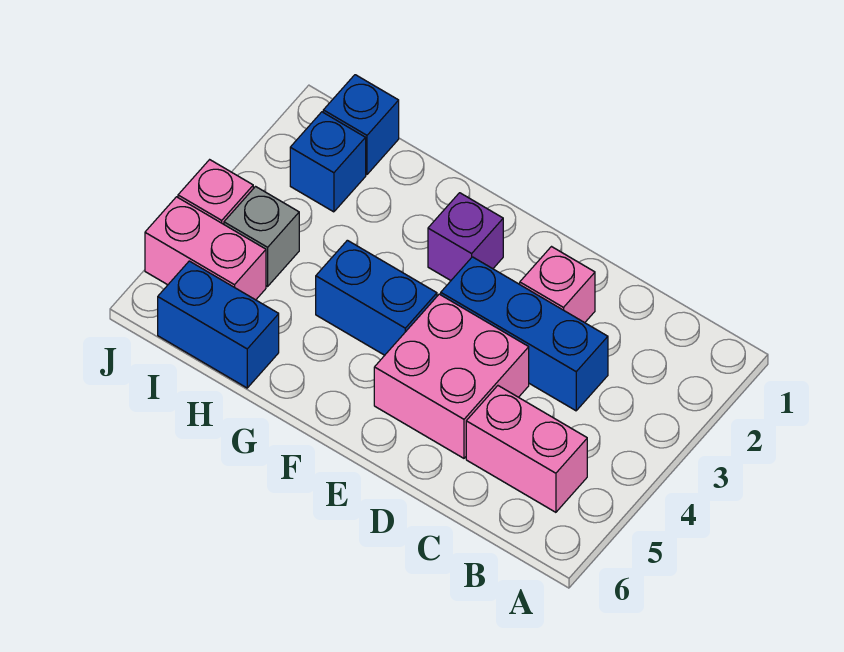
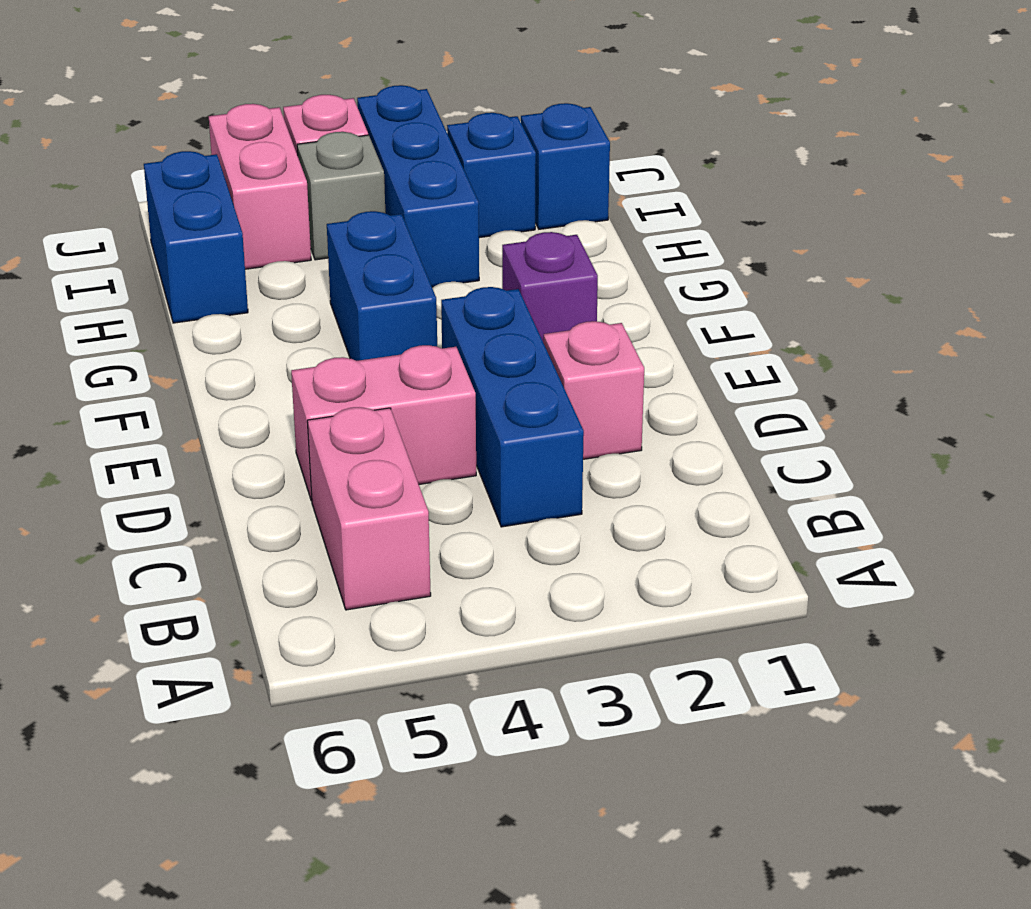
pink brick D4:E5 level 1 -> pink brick D4:D5 level 1
none -> blue brick H3:J3 level 1

